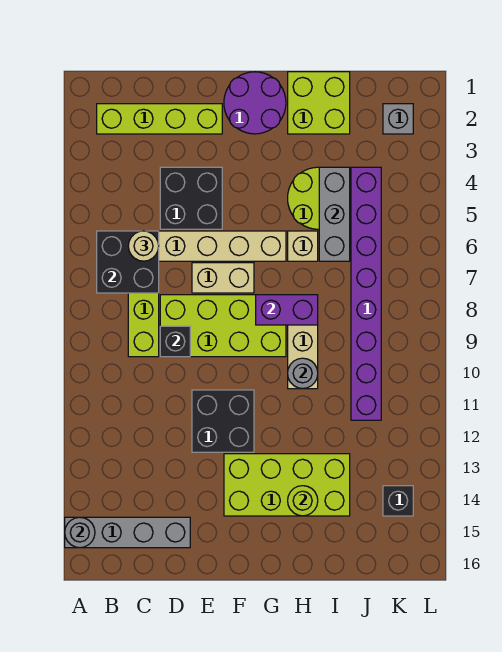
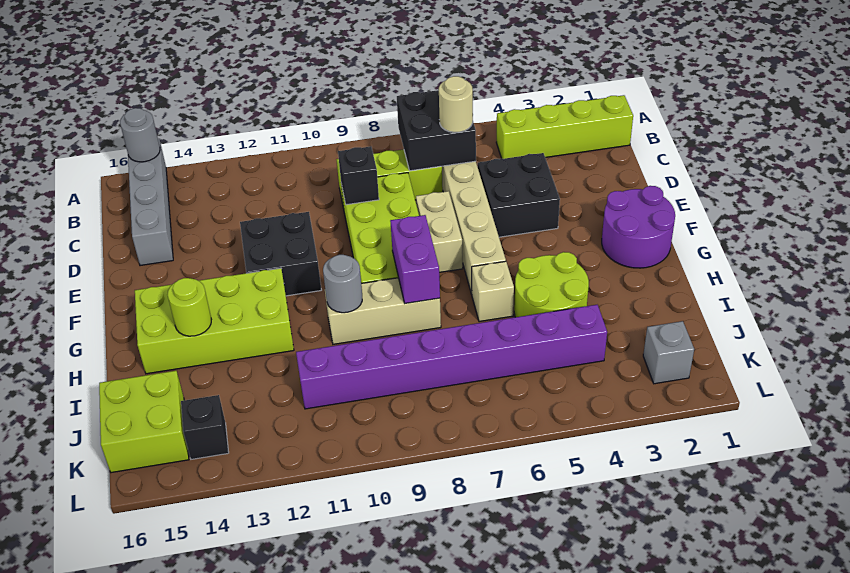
lime brick B2:E2 level 1 -> lime brick B1:B4 level 1
lime brick F13:I14 level 1 -> lime brick G12:H15 level 1
lime brick H1:I2 level 1 -> lime brick J15:K16 level 1
grey brick I4:I6 level 2 -> none

